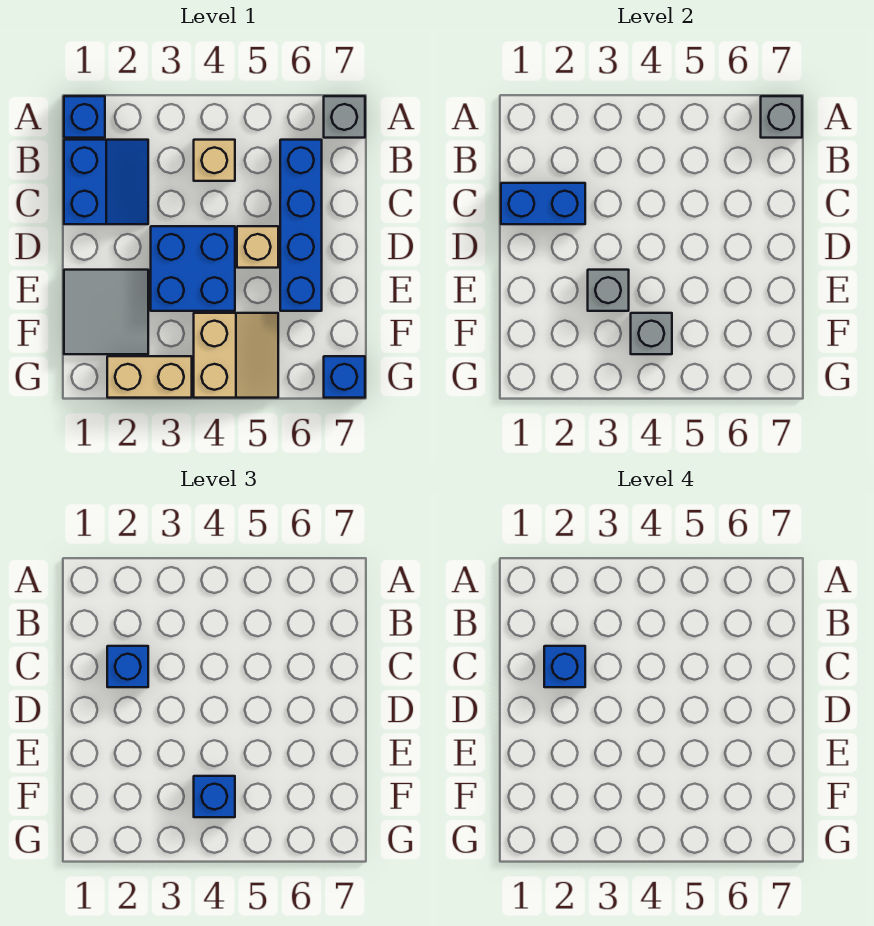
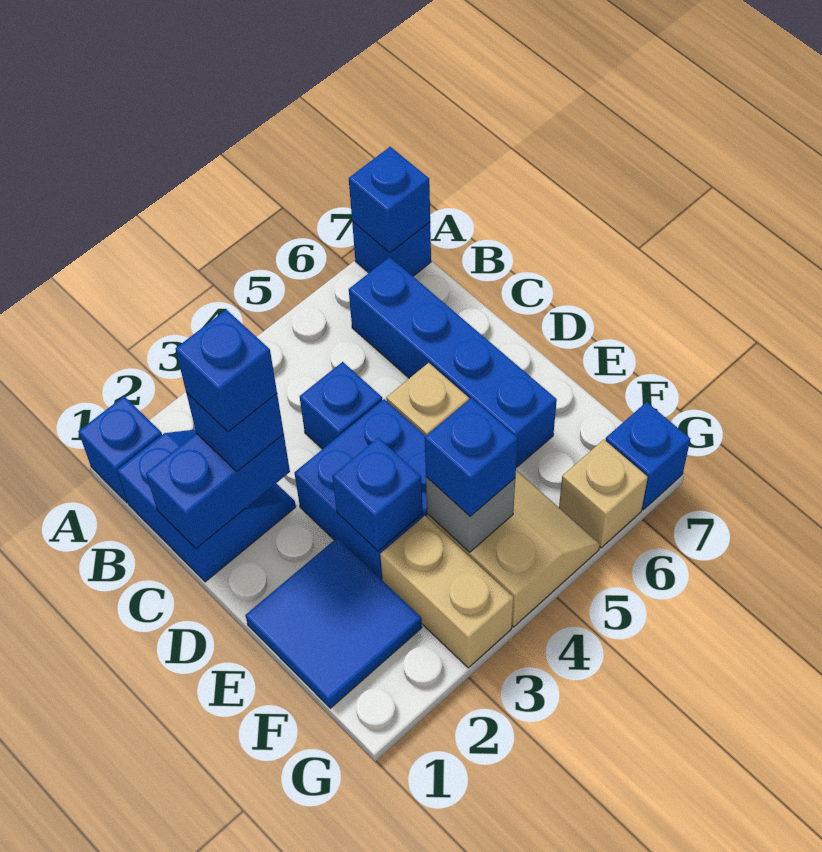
grey brick A7 level 1 -> blue brick A7 level 1
grey brick A7 level 2 -> blue brick A7 level 2
tan brick B4 level 1 -> tan brick G6 level 1
none -> blue brick C4 level 1
grey tile E1:F2 level 1 -> blue tile E1:F2 level 1
grey brick E3 level 2 -> blue brick E3 level 2
tan brick G2:G3 level 1 -> tan brick F3:G3 level 1

